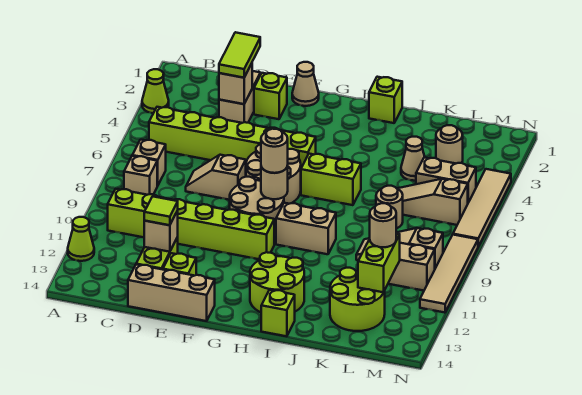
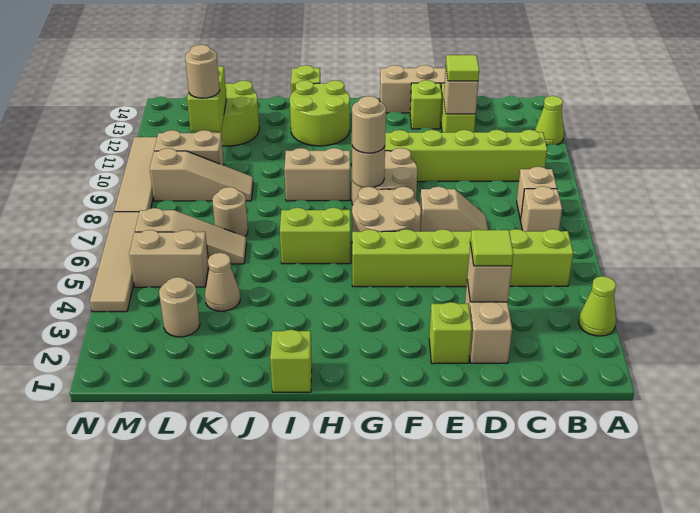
lime tile D2:D3 level 3 -> lime tile D3 level 3
tan cone F1 level 1 -> none

